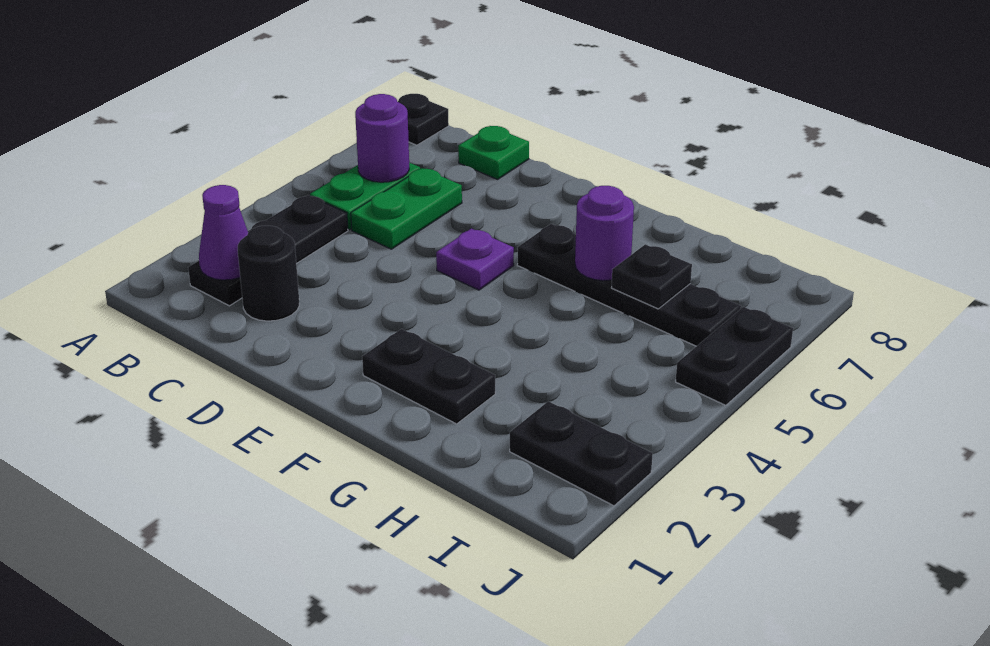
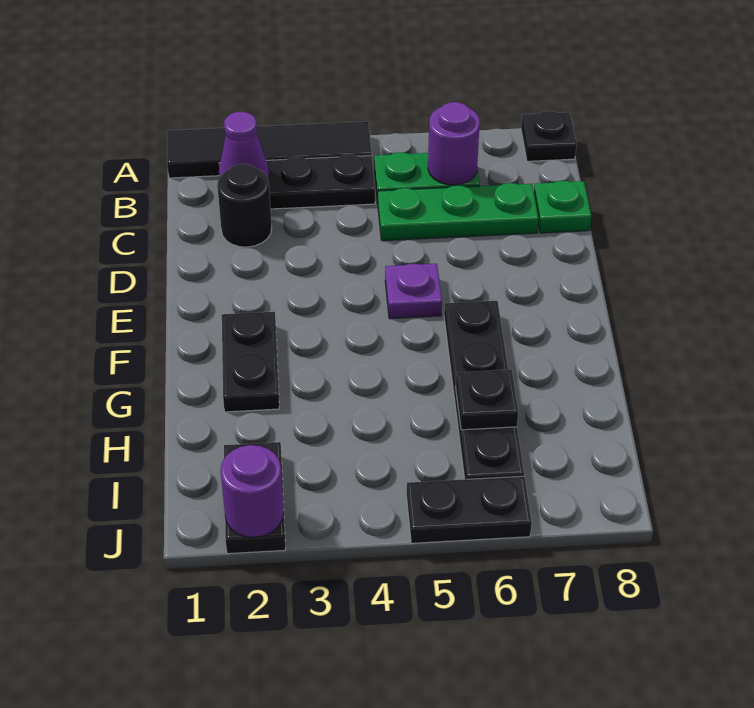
none -> black tile A1:A4 level 1
green plate C5:C6 level 1 -> green plate C5:C7 level 1
purple round brick G6 level 2 -> purple round brick J2 level 2

